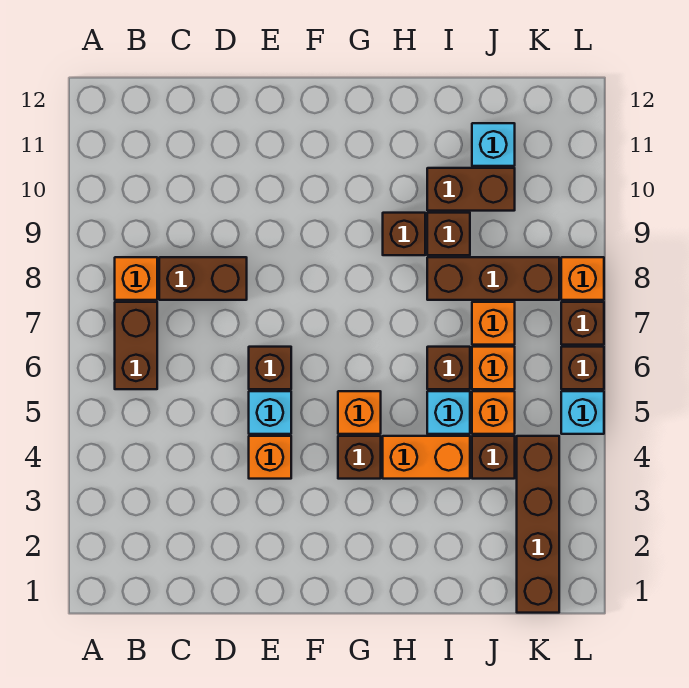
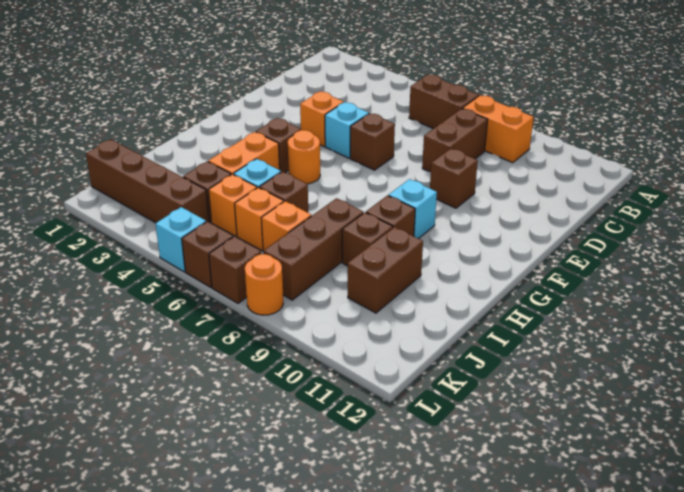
orange brick B8 level 1 -> orange brick B8:B9 level 1
none -> brown brick E9 level 1
orange brick G5 level 1 -> orange round brick G5 level 1
cyan brick J11 level 1 -> cyan brick G9 level 1
orange brick L8 level 1 -> orange round brick L8 level 1

